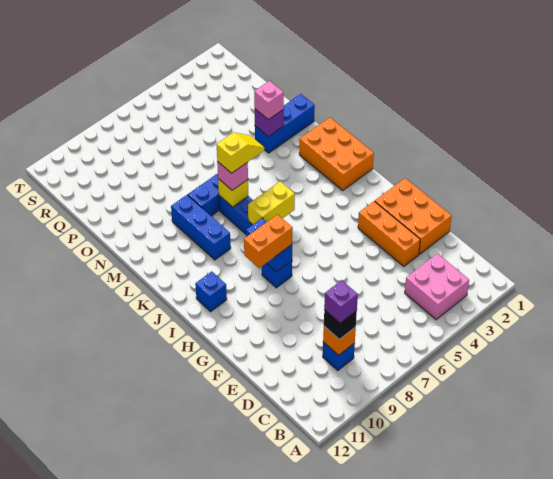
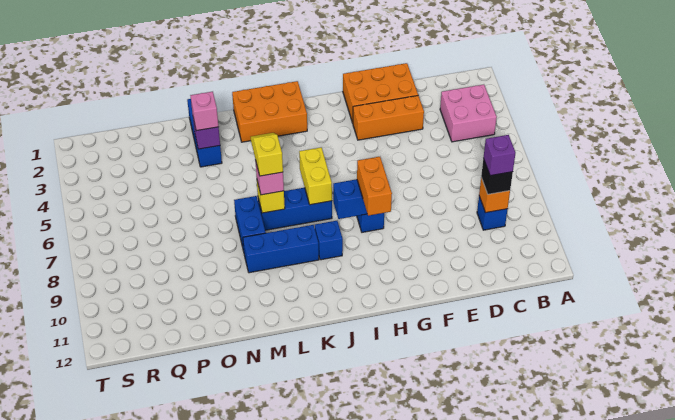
blue brick I11 level 1 -> blue brick J9 level 1

